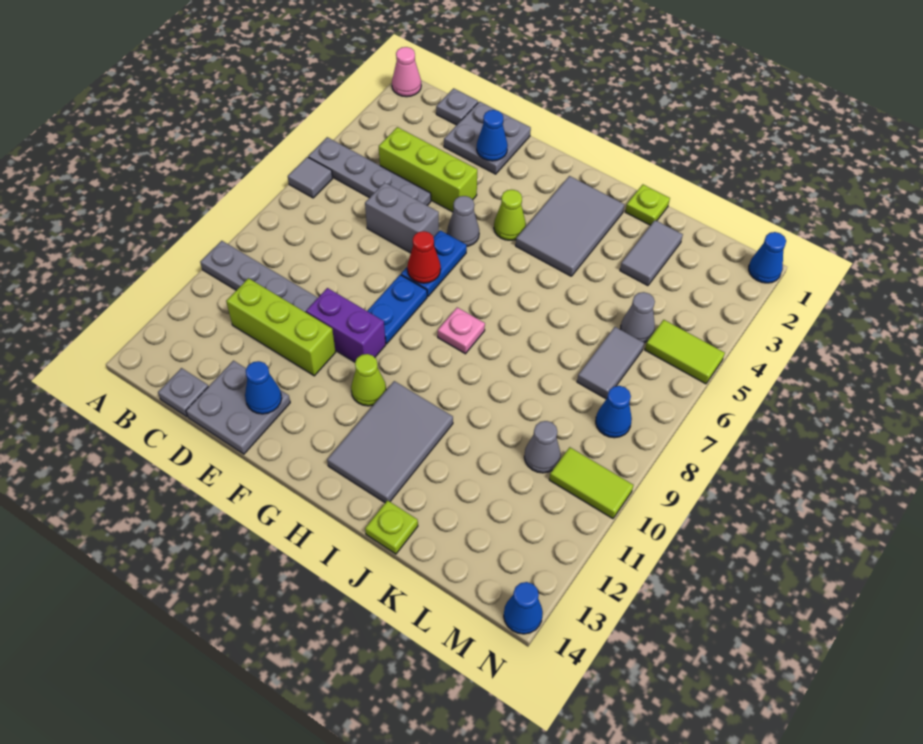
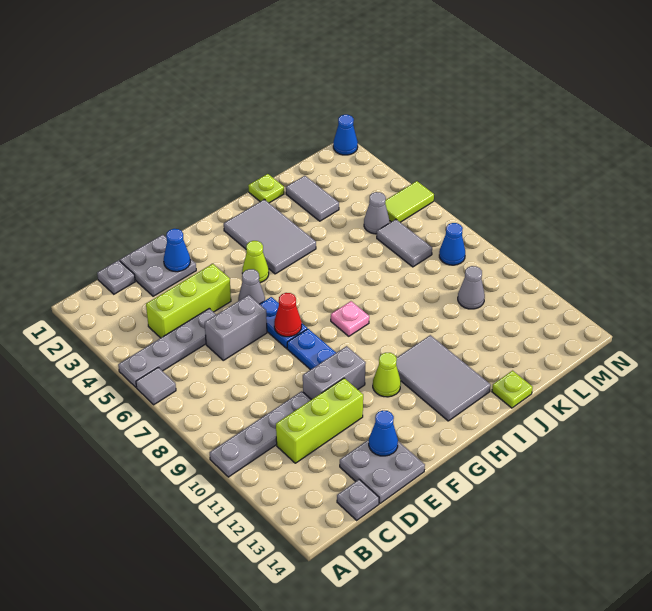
pink cone A1 level 1 -> none
purple brick E10:F10 level 1 -> grey brick E10:F10 level 1
lime tile M10:N10 level 1 -> none
blue cone N14 level 1 -> none

